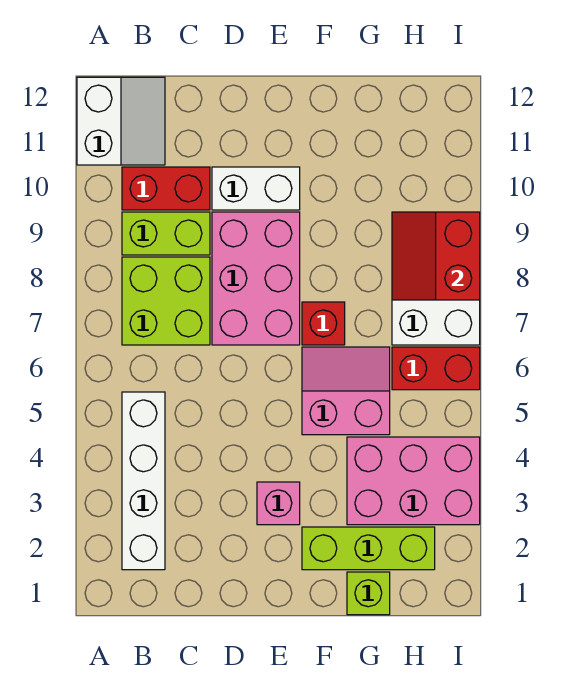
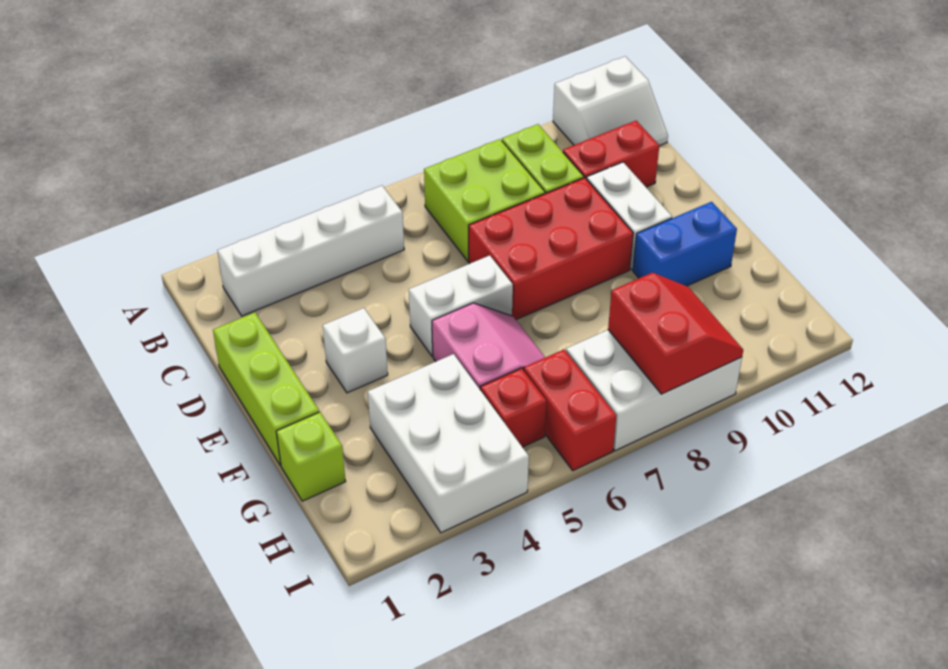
red brick B10:C10 level 1 -> red brick C10:C11 level 1
pink brick D7:E9 level 1 -> red brick D7:E9 level 1
pink brick E3 level 1 -> white brick E3 level 1
none -> white brick E5:E6 level 1
lime brick F2:H2 level 1 -> lime brick D1:F1 level 1
red brick F7 level 1 -> red brick H5 level 1
none -> blue brick F10:F11 level 1
pink brick G3:I4 level 1 -> white brick G3:I4 level 1
red slope H8:I9 level 2 top I -> red slope H8:I9 level 2 top 8

